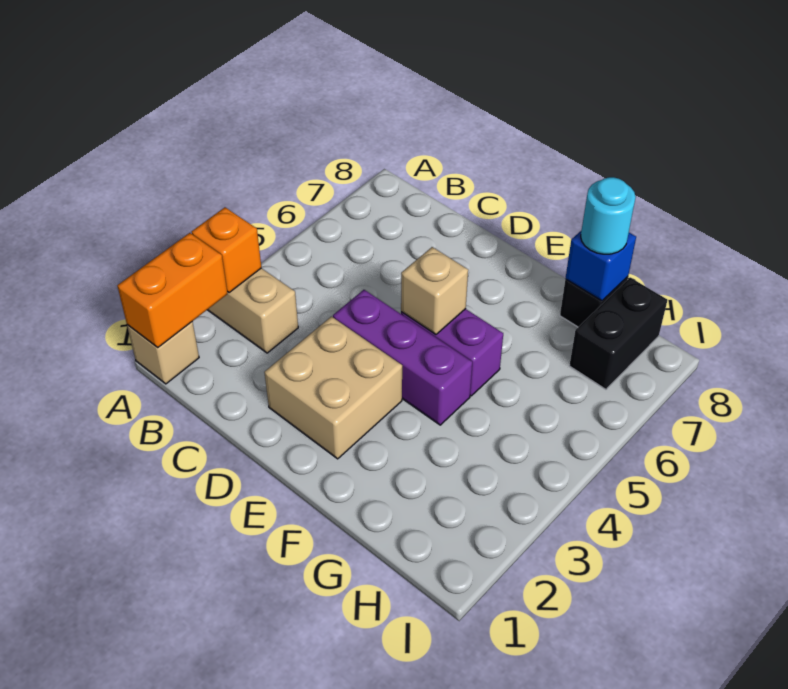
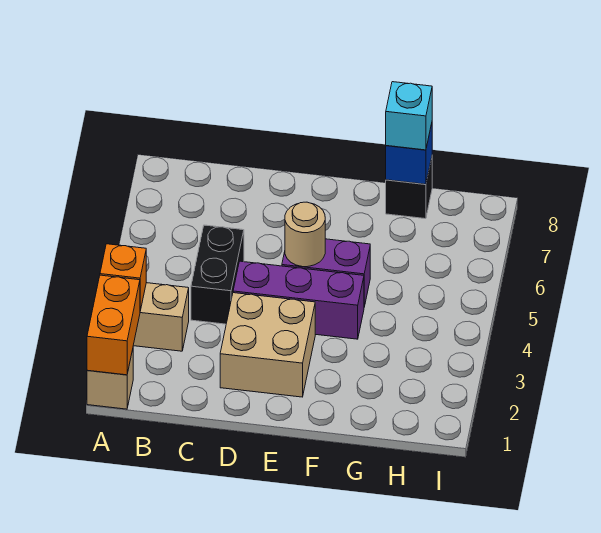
tan brick E5 level 2 -> tan round brick E5 level 2
cyan round brick G8 level 3 -> cyan brick G8 level 3
black brick H7:H8 level 1 -> black brick C4:C5 level 1

